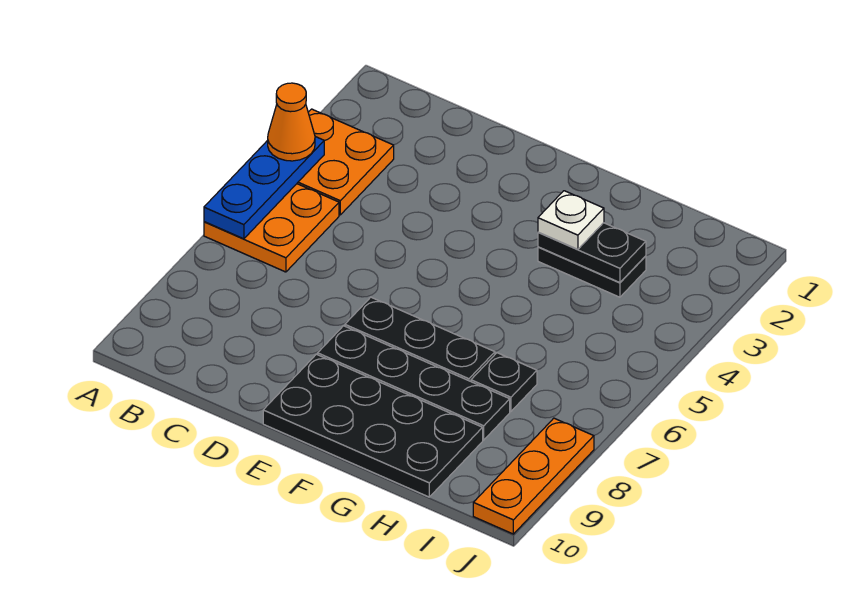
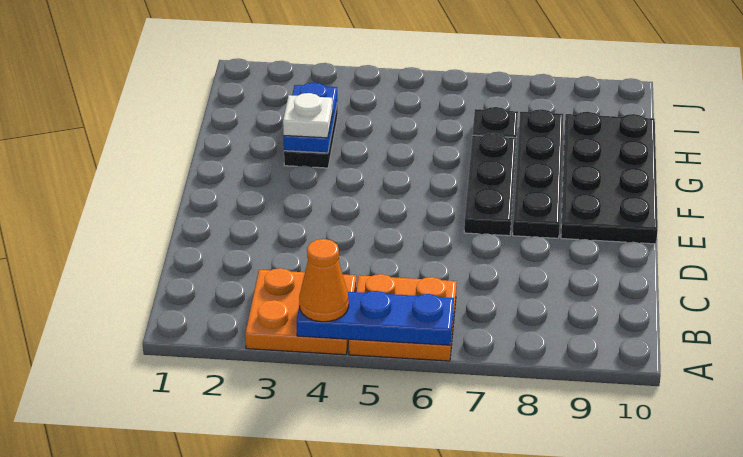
black plate G3:H3 level 2 -> blue plate G3:H3 level 2
orange plate J8:J10 level 1 -> none

